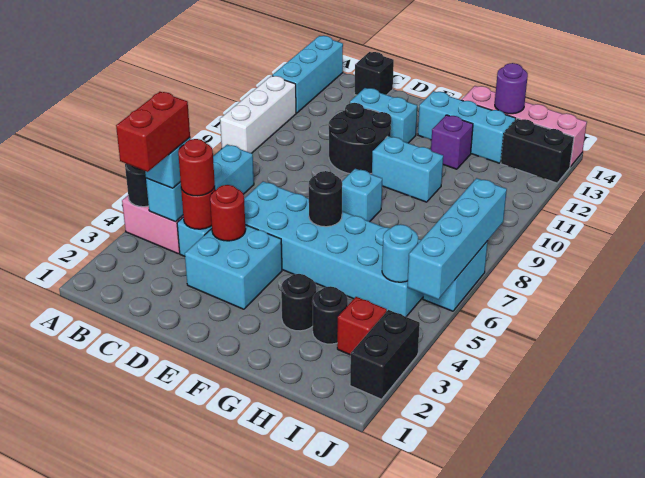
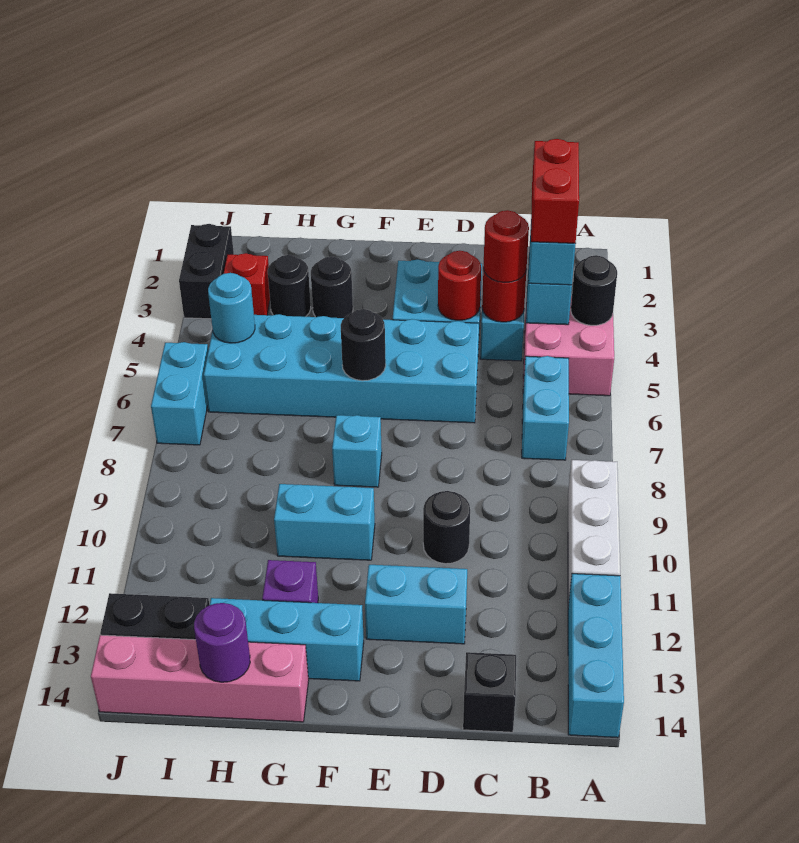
black round brick D10:E11 level 1 -> black round brick D10 level 1
cyan brick J5:J8 level 2 -> none

